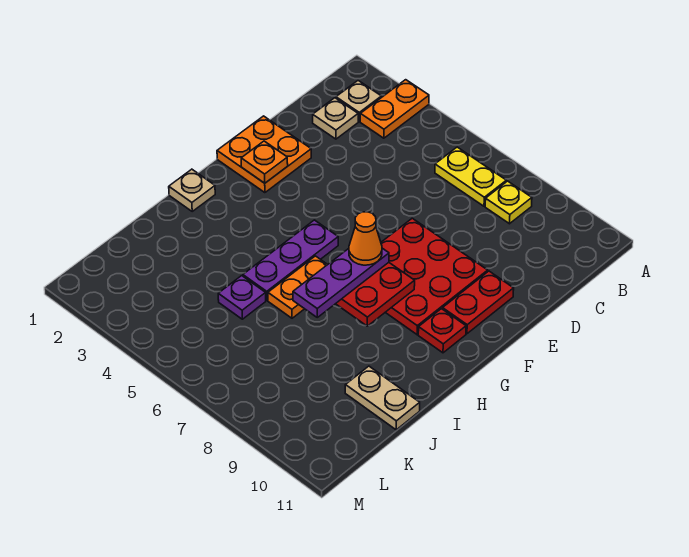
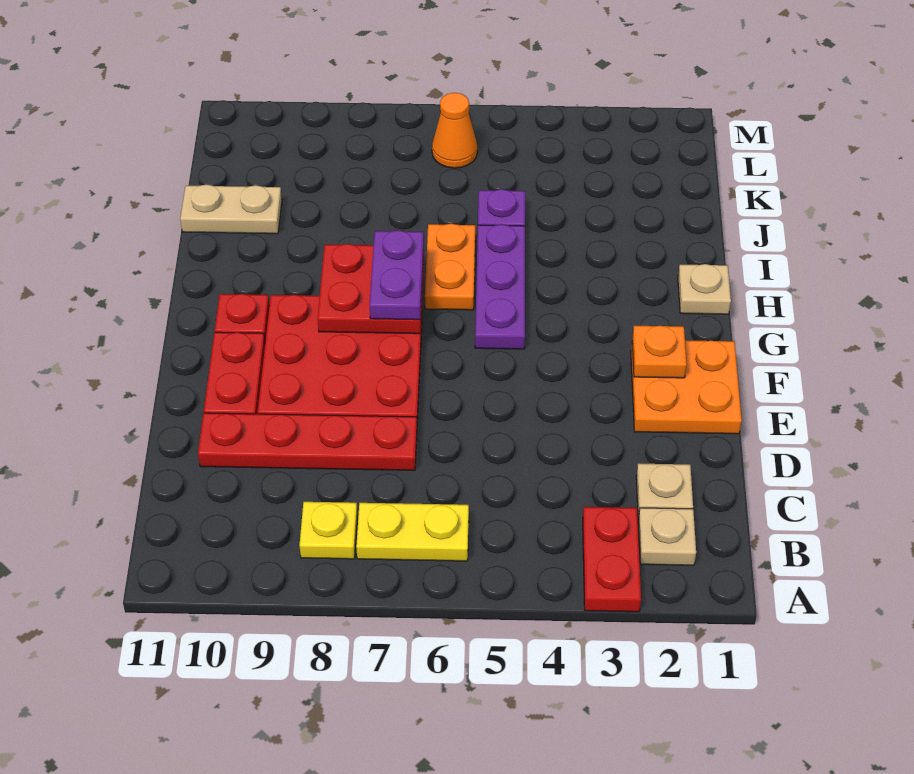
orange plate A3:B3 level 1 -> red plate A3:B3 level 1
none -> red plate D7:D10 level 1
purple plate G7:I7 level 3 -> purple plate G7:H7 level 3
orange cone G7 level 4 -> orange cone L6 level 1

